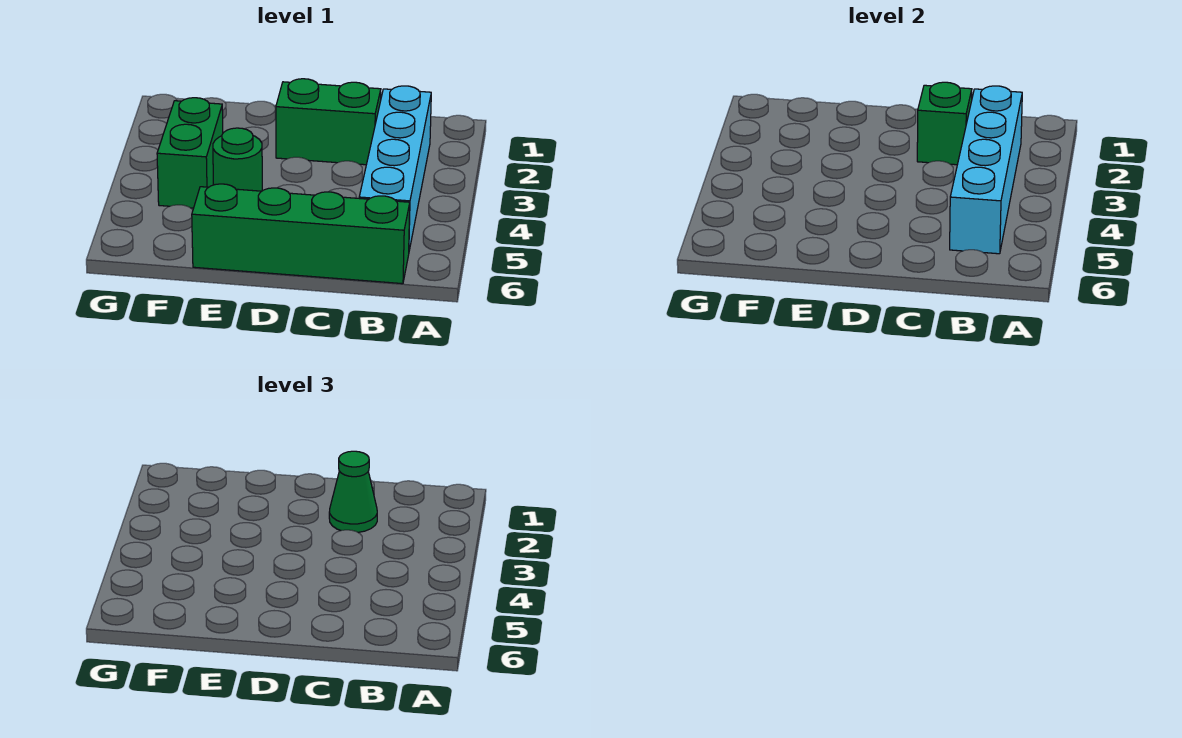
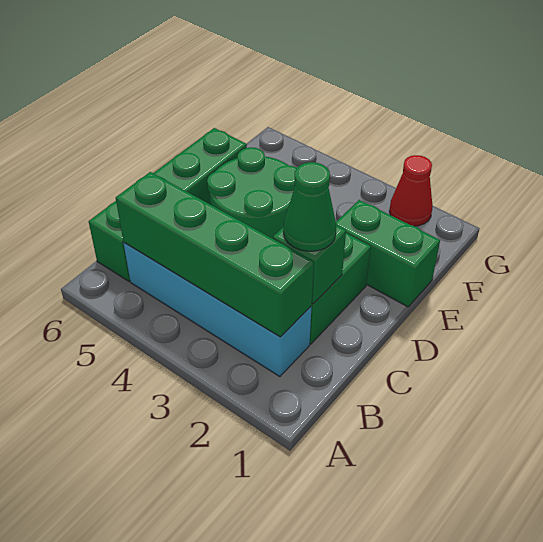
cyan brick B2:B5 level 2 -> green brick B2:B5 level 2
green round brick E4 level 1 -> green round brick D4:E5 level 1
green brick F3:F4 level 1 -> green brick E1:E2 level 1
none -> red cone G2 level 1

